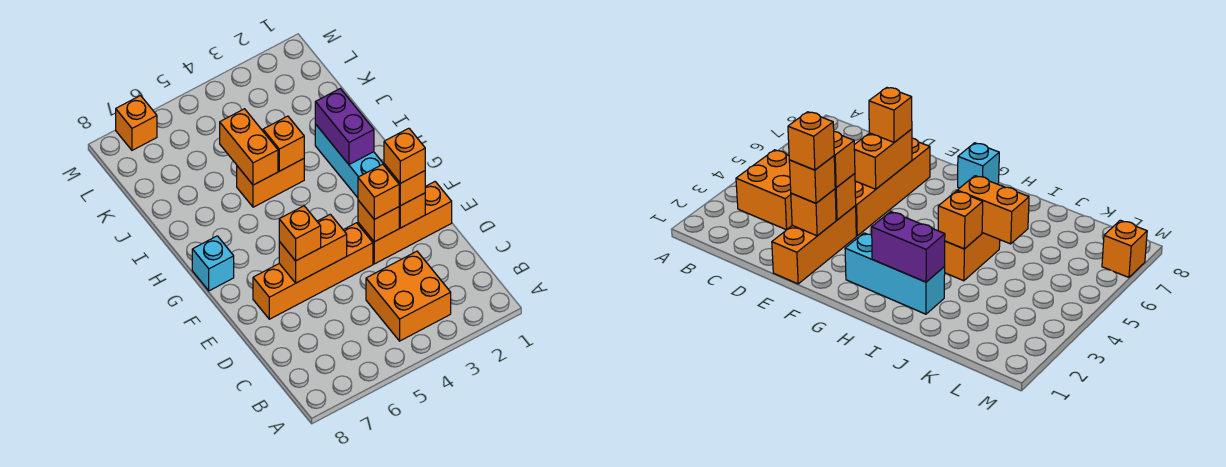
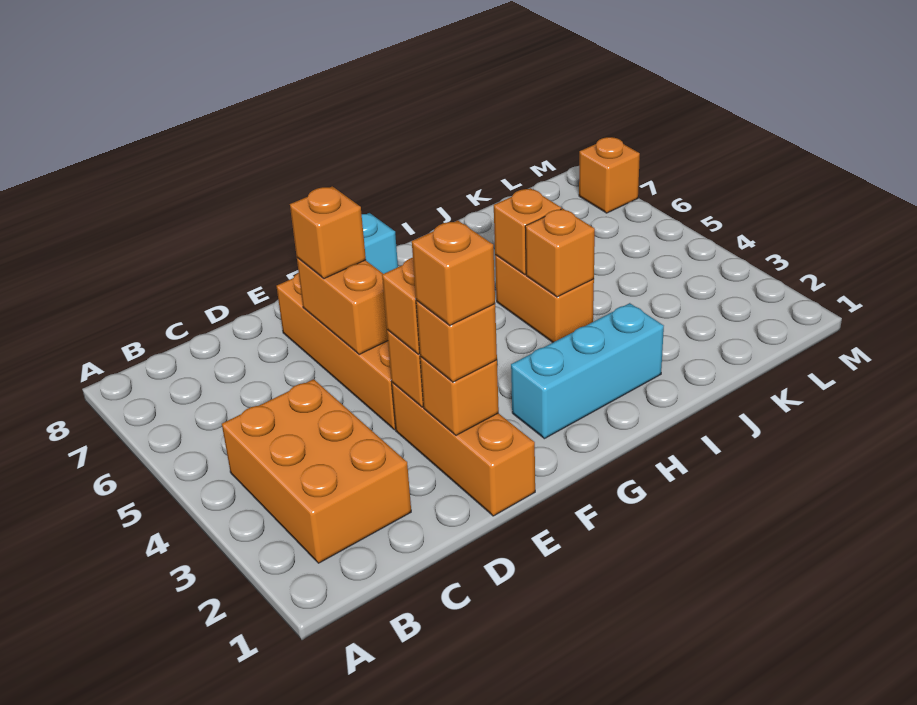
orange brick B3:C4 level 1 -> orange brick B2:C4 level 1
purple brick H2:I2 level 2 -> none
orange brick I5:J5 level 2 -> orange brick I5 level 2

